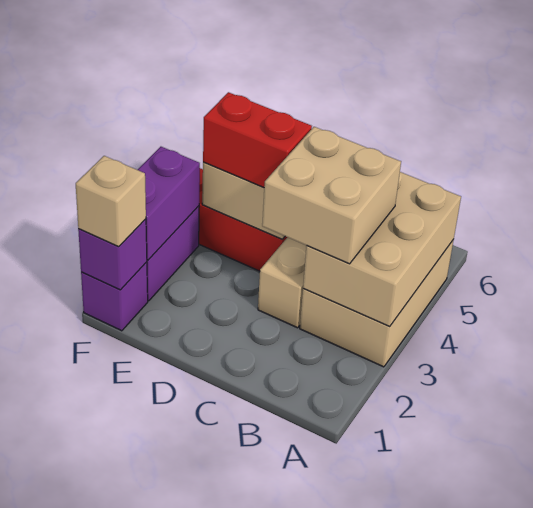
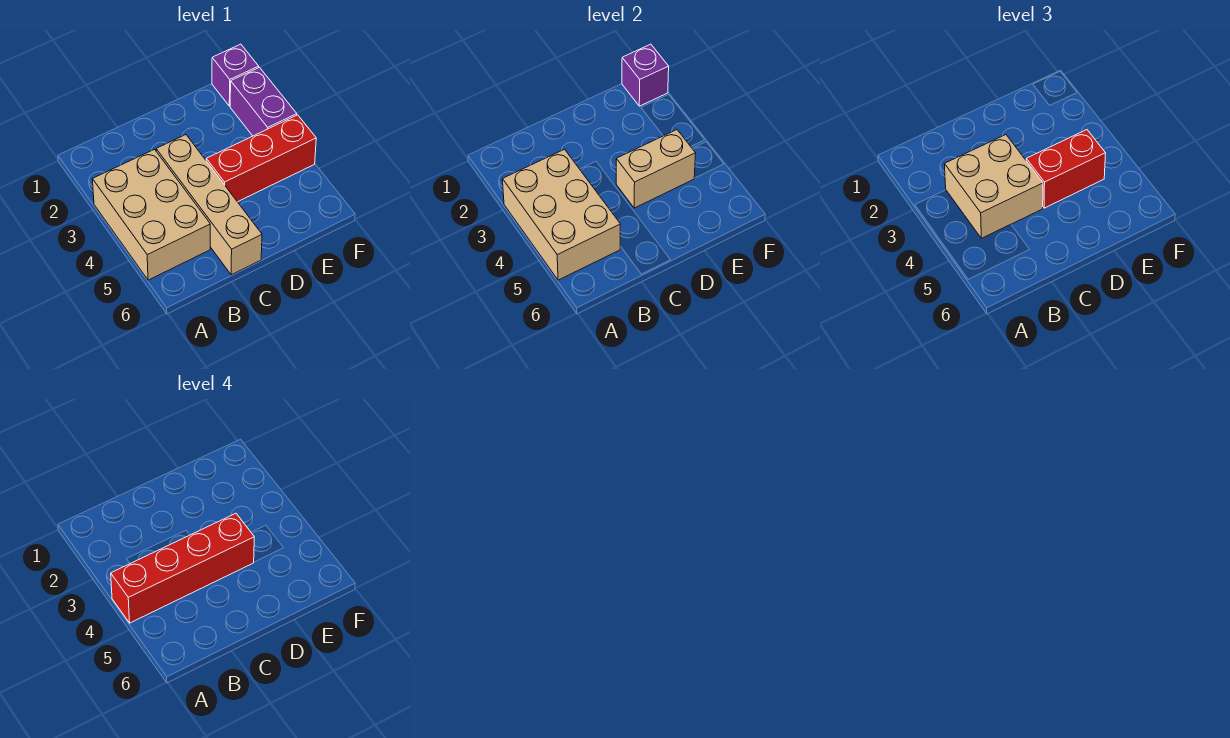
none -> red brick A4:D4 level 4
tan brick F1 level 3 -> none
purple brick F2:F3 level 2 -> none

